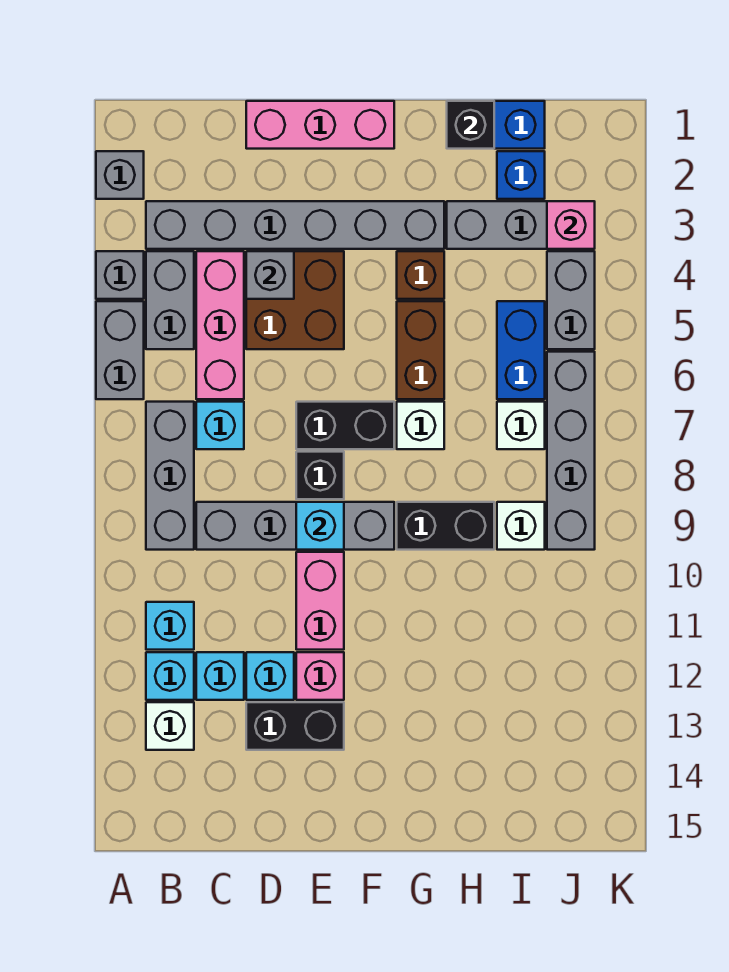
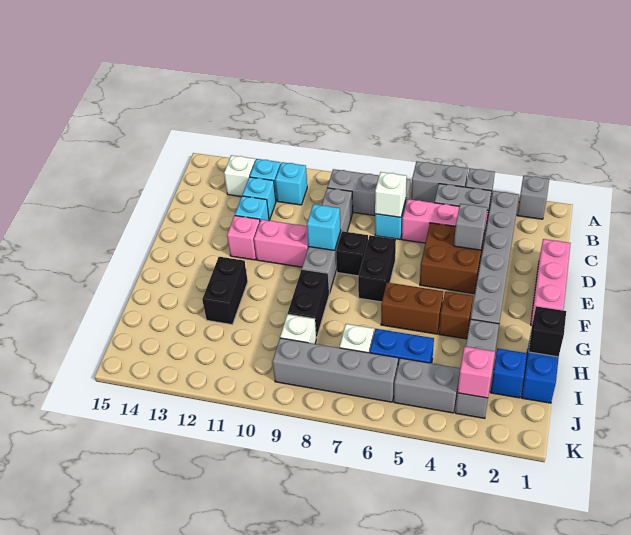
black brick D13:E13 level 1 -> black brick G12:H12 level 1
white brick G7 level 1 -> white brick C7 level 2

